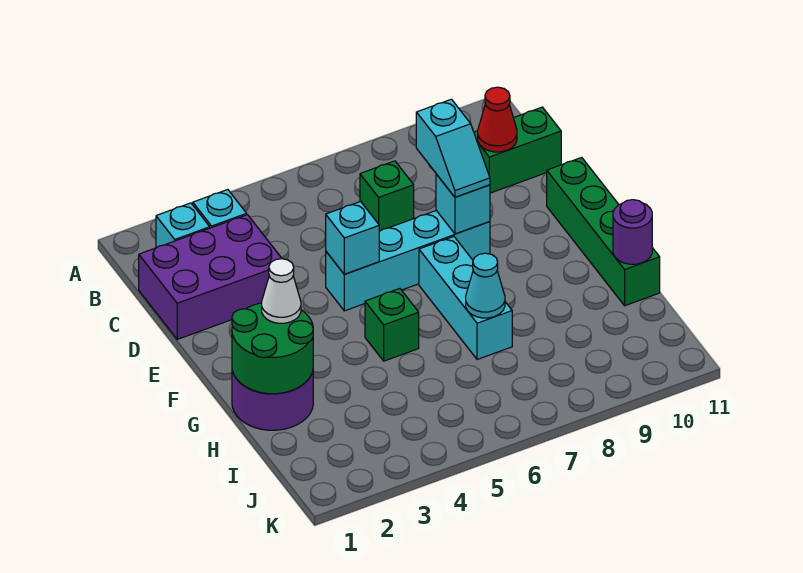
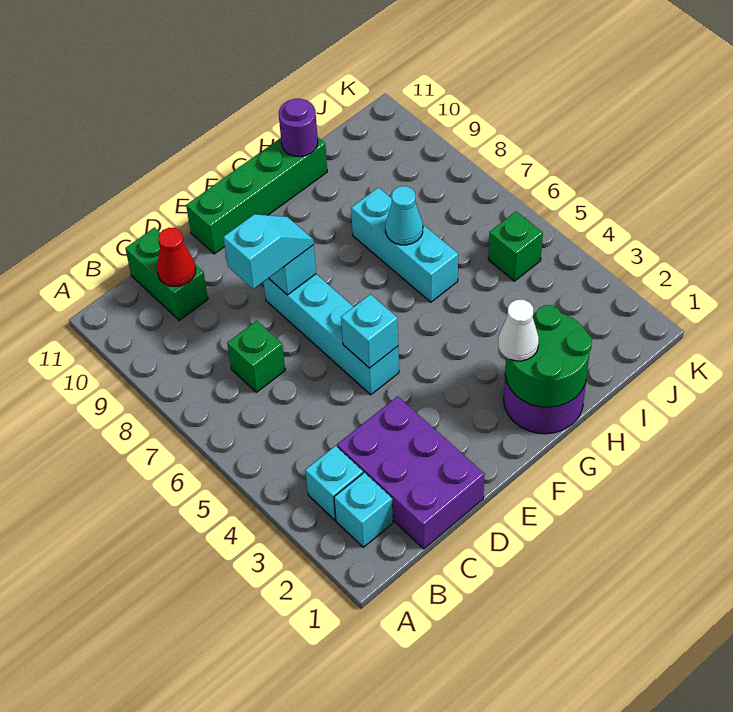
cyan brick F7:H7 level 1 -> cyan brick H6:H8 level 1
green brick G5 level 1 -> green brick J5 level 1

